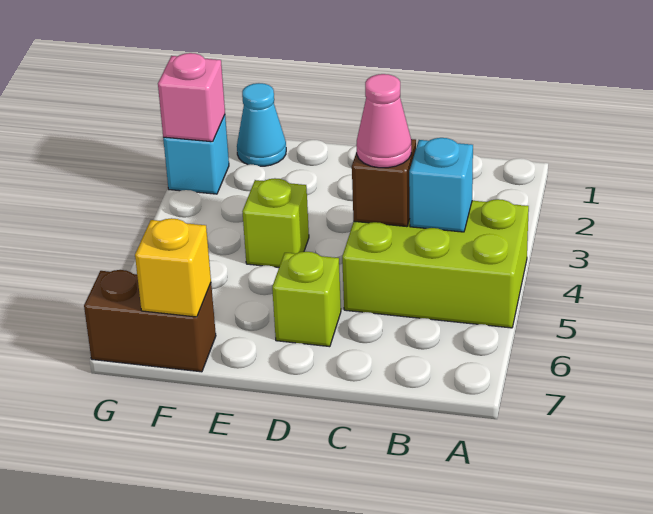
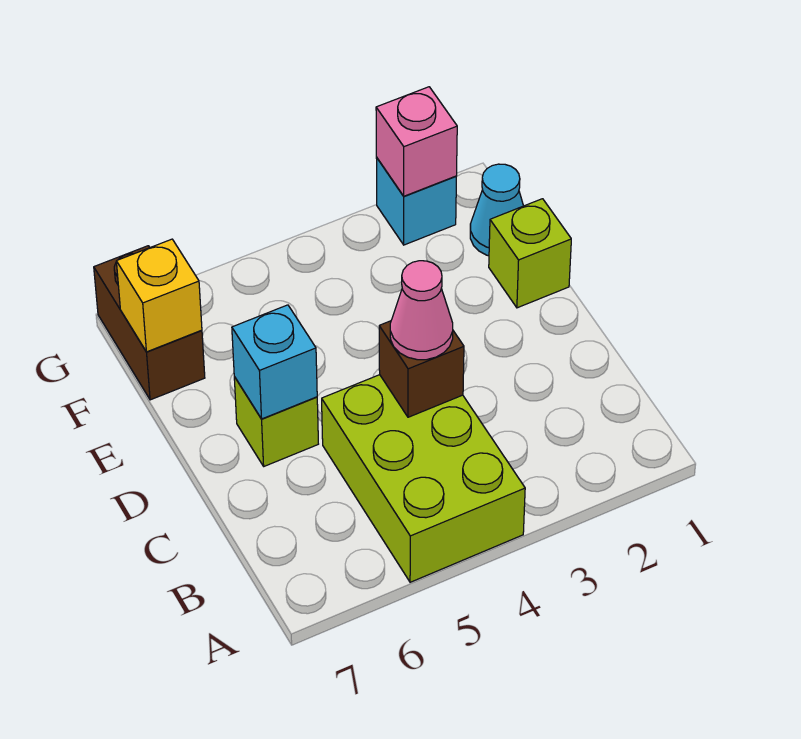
cyan brick B4 level 2 -> cyan brick D6 level 2
lime brick E4 level 1 -> lime brick E1 level 1

